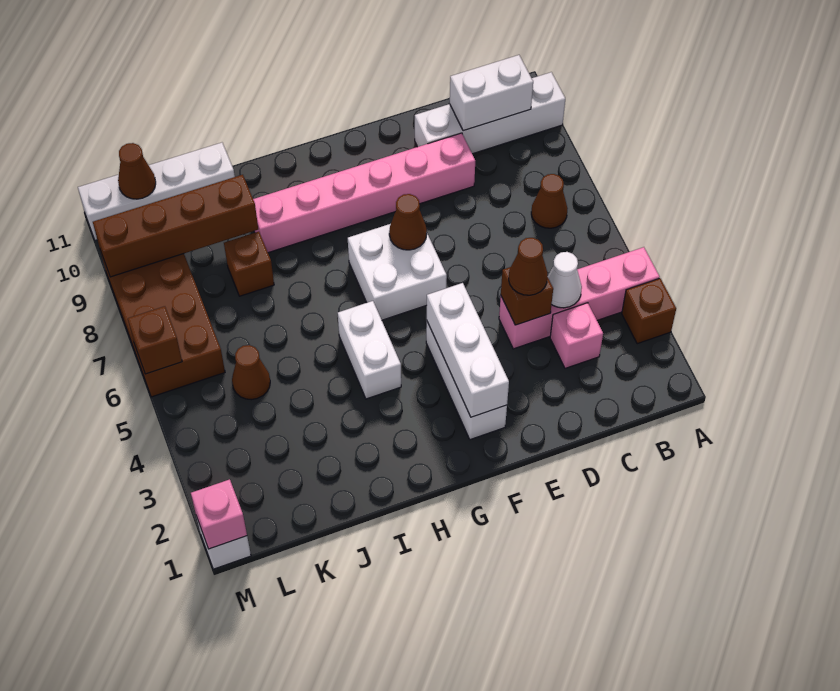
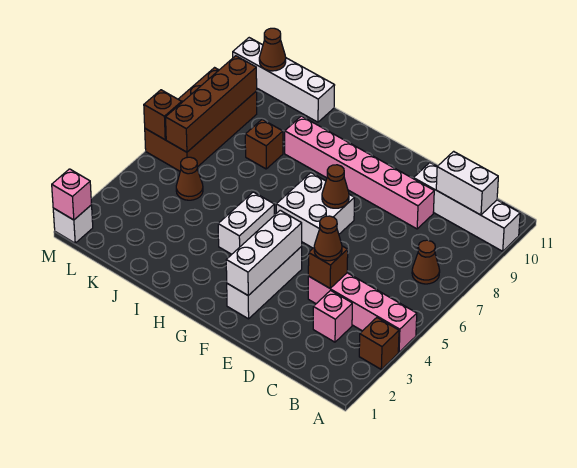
white cone C4 level 2 -> none
brown brick J9:M9 level 2 -> brown brick L6:L9 level 2

